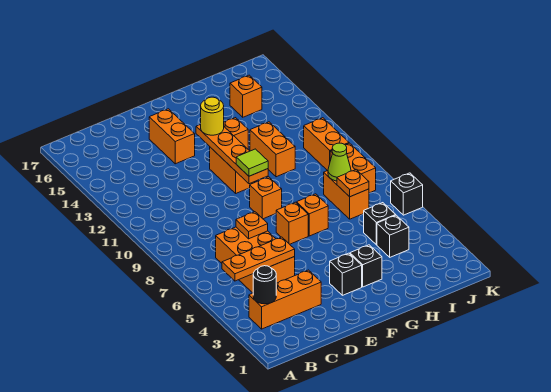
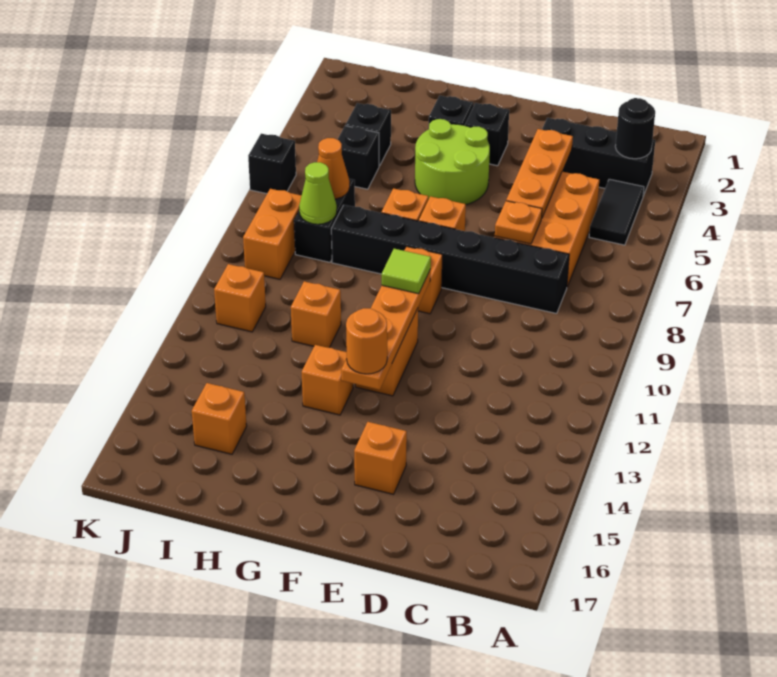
orange brick B3:D3 level 1 -> black brick B3:D3 level 1
none -> black tile B4:B5 level 1
orange plate B5:D5 level 2 -> orange plate D4:D6 level 2
none -> black brick C8:H8 level 1
orange brick E14:E15 level 1 -> orange brick E15 level 1
none -> lime round brick F4:G5 level 1
yellow round brick F13 level 3 -> orange round brick F13 level 3
orange brick H11:H12 level 1 -> orange brick H11 level 1
orange brick I7:I8 level 1 -> black brick I7:I8 level 1
orange plate I7 level 2 -> orange cone I7 level 2
orange brick J10:J11 level 1 -> orange brick J11 level 1

